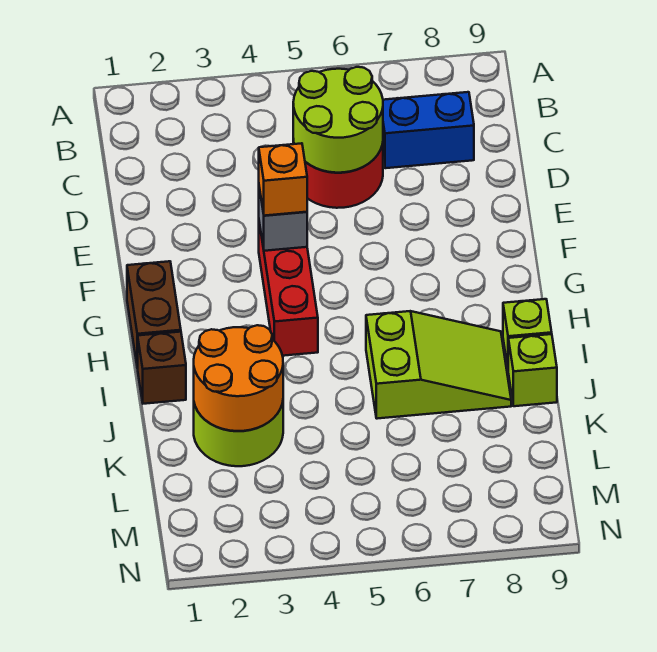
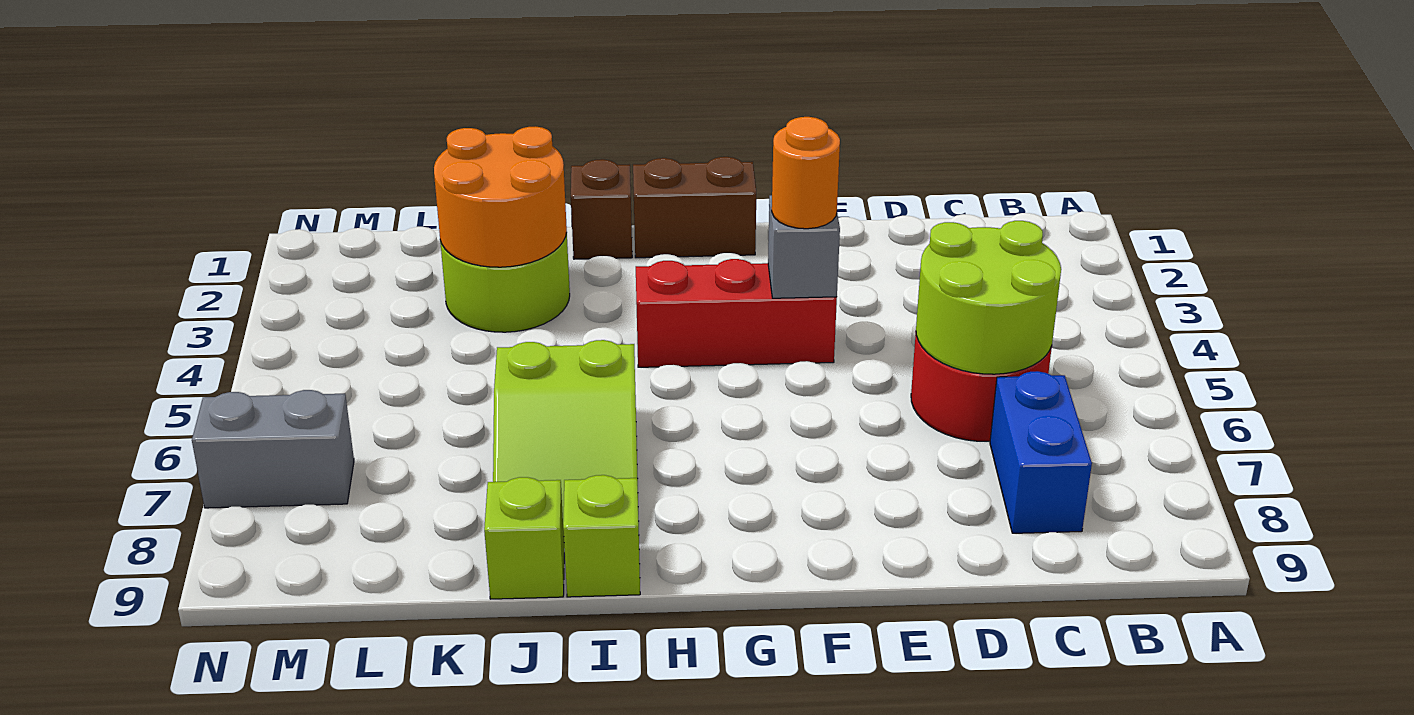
orange brick F4 level 3 -> orange round brick F4 level 3
none -> grey brick M7:N7 level 1

